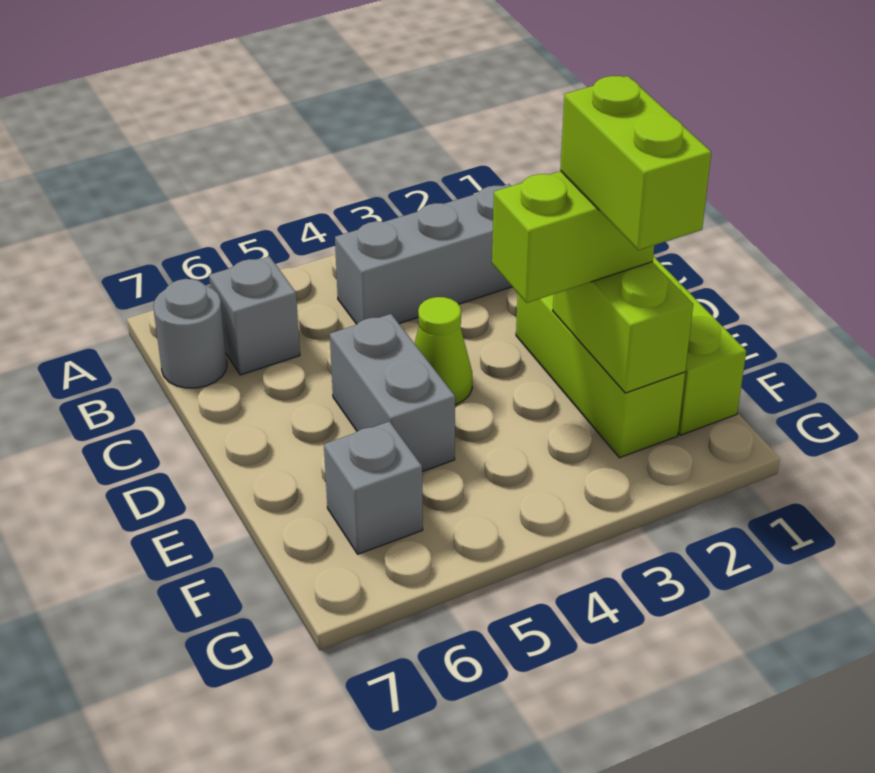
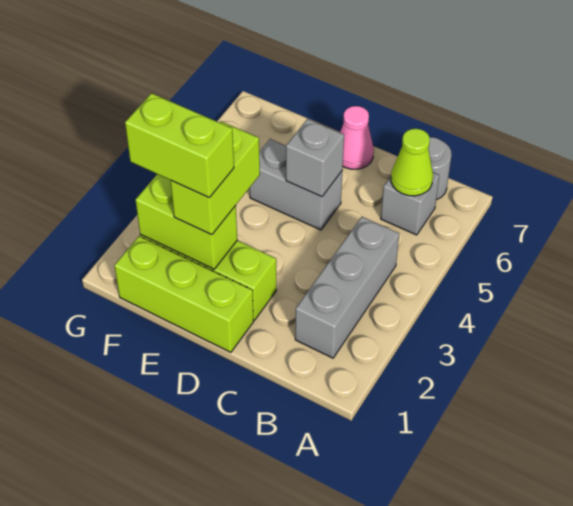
lime cone D4 level 1 -> lime cone B6 level 2
none -> pink cone D7 level 1
grey brick F6 level 1 -> grey brick D5 level 2

